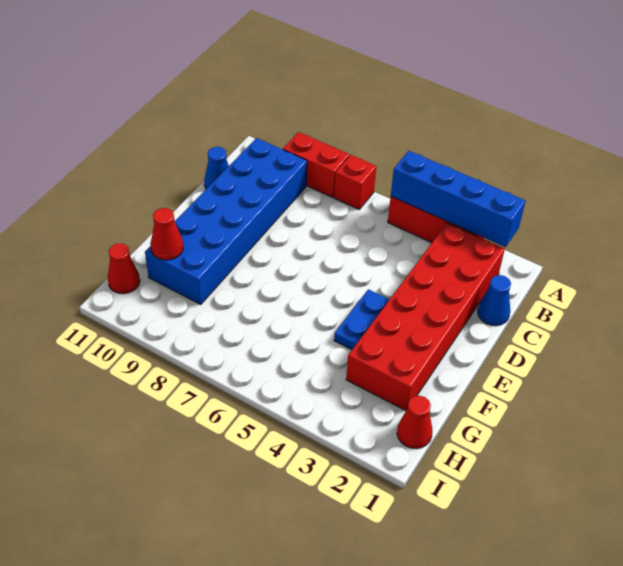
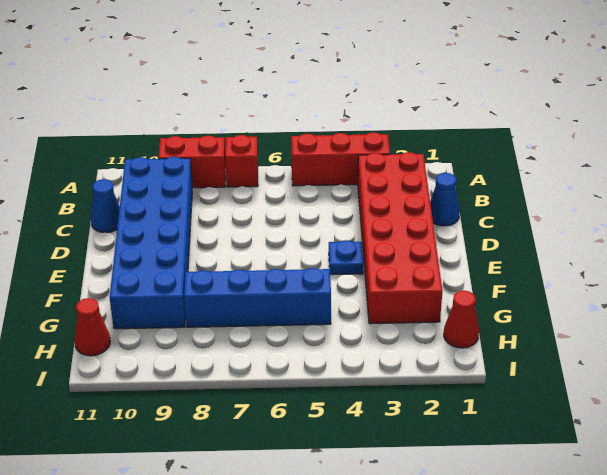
blue brick A2:A5 level 2 -> blue brick G5:G8 level 1
blue plate E4:F4 level 1 -> blue plate E4 level 1
red cone G10 level 2 -> none

